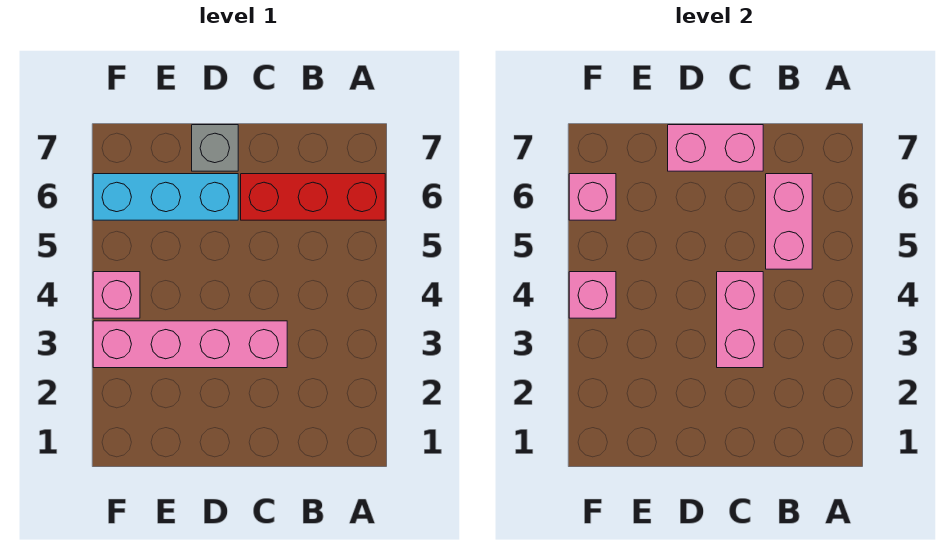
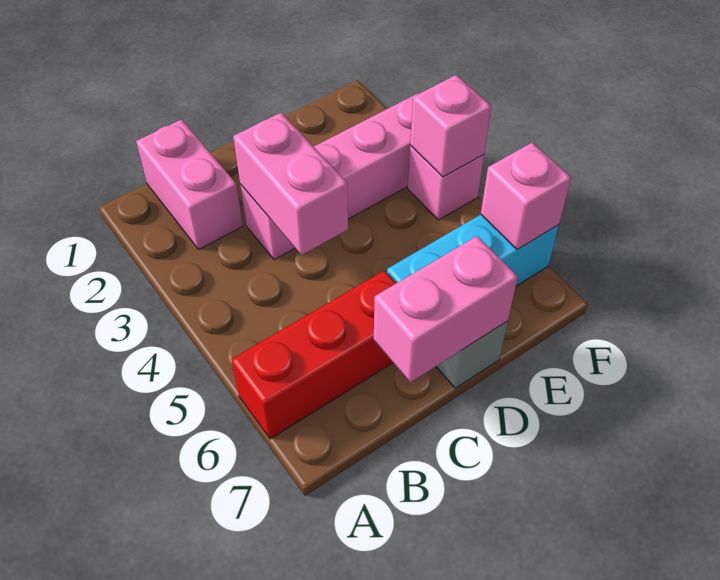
pink brick B5:B6 level 2 -> pink brick B1:B2 level 1

